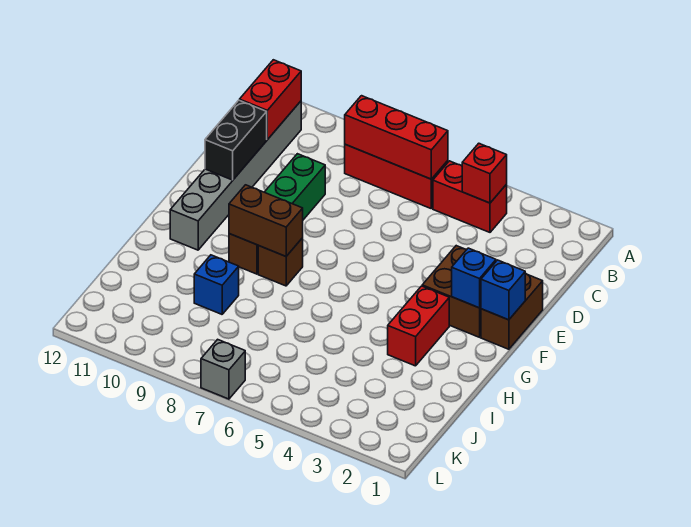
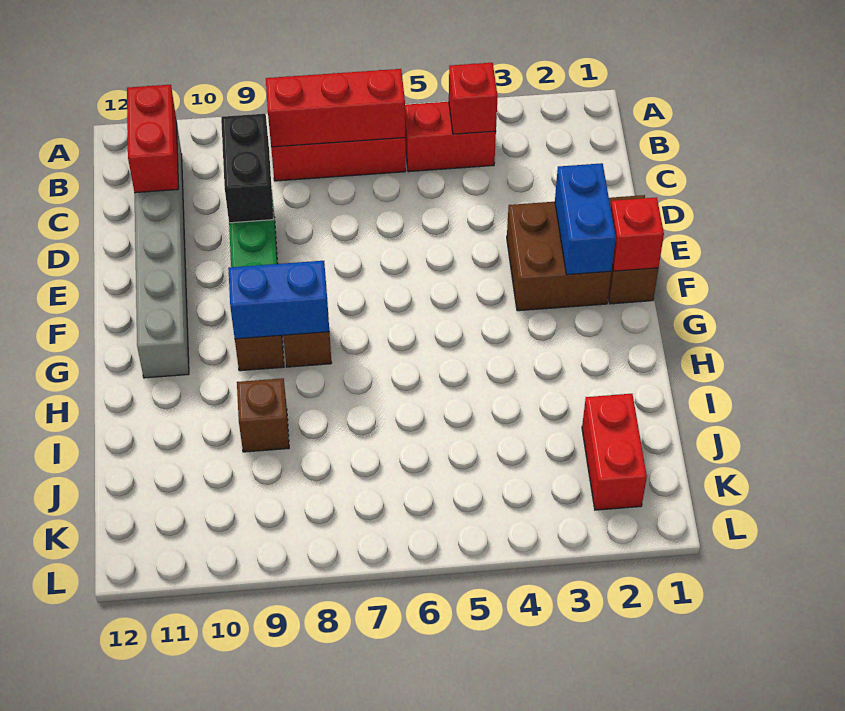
black brick D11:E11 level 2 -> black brick C9:D9 level 2
blue brick F1 level 2 -> red brick F1 level 2
blue brick F2 level 2 -> blue brick E2:F2 level 2
red brick G3:H3 level 1 -> red brick J2:K2 level 1
brown brick G8:G9 level 2 -> blue brick G8:G9 level 2
blue brick I9 level 1 -> brown brick I9 level 1
grey brick L7 level 1 -> none

